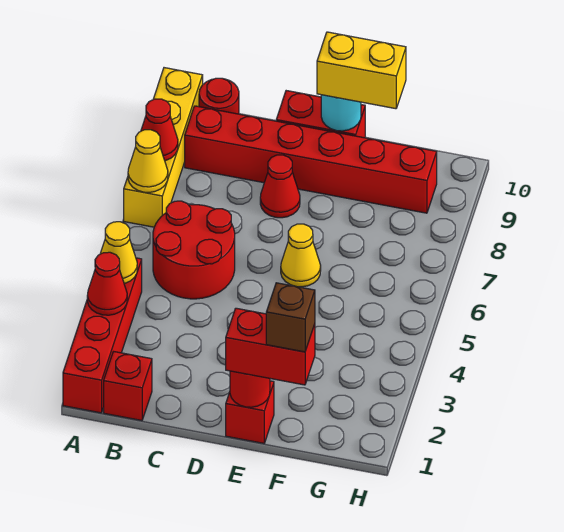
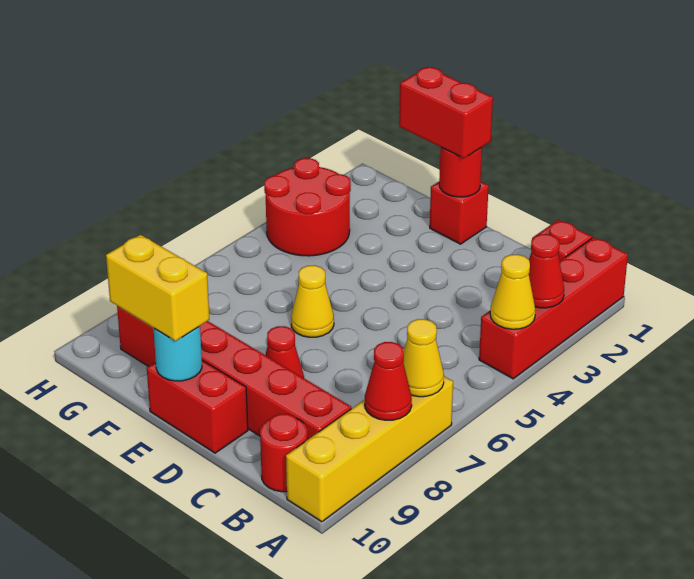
red round brick B5:C6 level 1 -> red round brick G3:H4 level 1
brown brick F1 level 4 -> none

